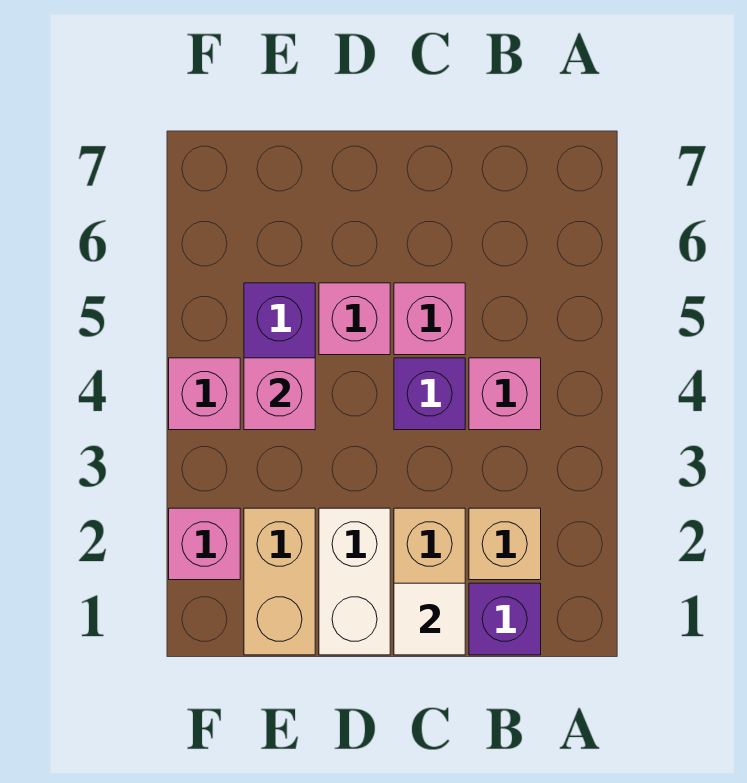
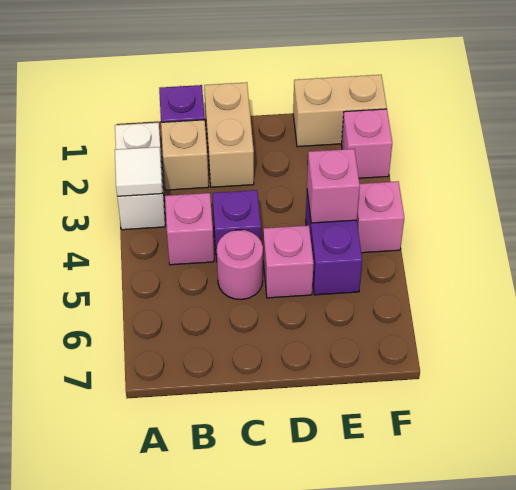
white tile C1 level 2 -> white tile A3 level 2
pink brick C5 level 1 -> pink round brick C5 level 1
white brick D1:D2 level 1 -> white brick A2:A3 level 1
tan brick E1:E2 level 1 -> tan brick E1:F1 level 1

